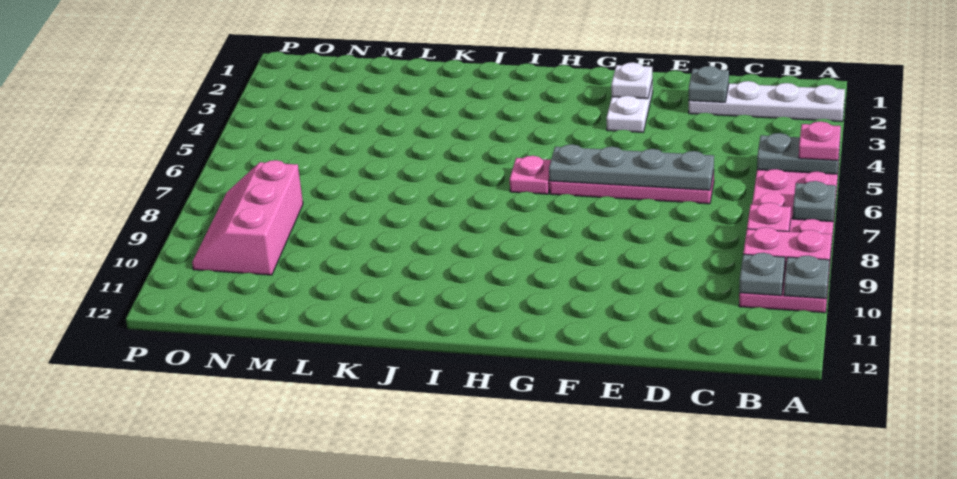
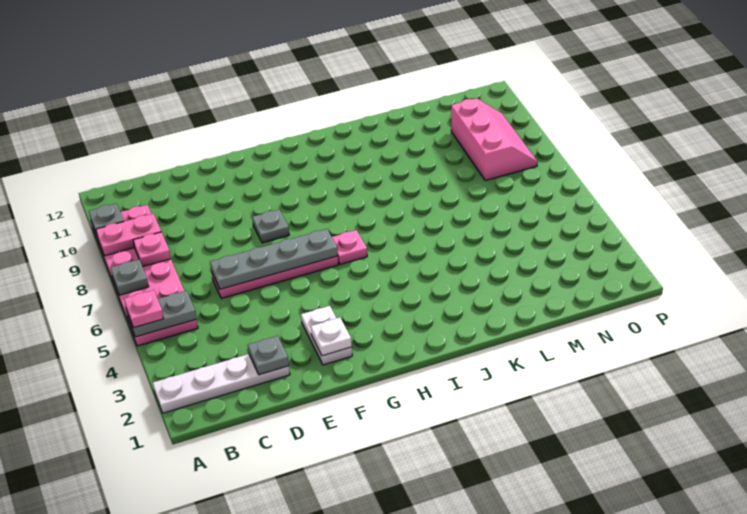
grey plate B10 level 2 -> grey plate F8 level 1

